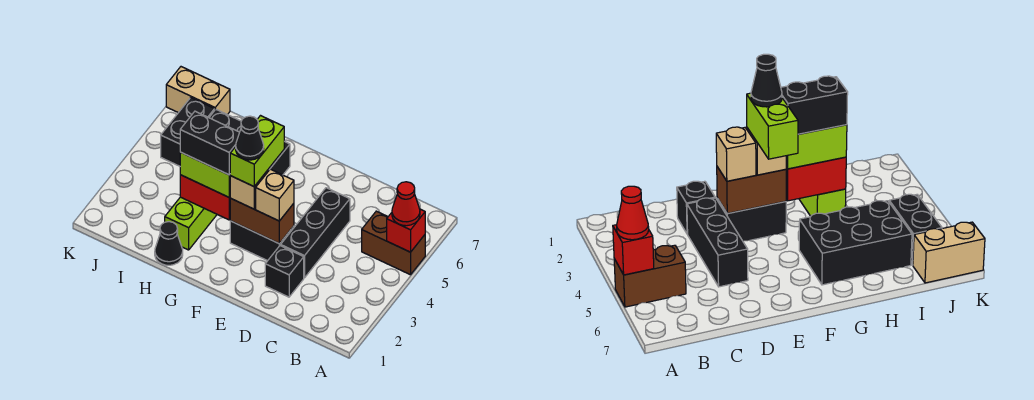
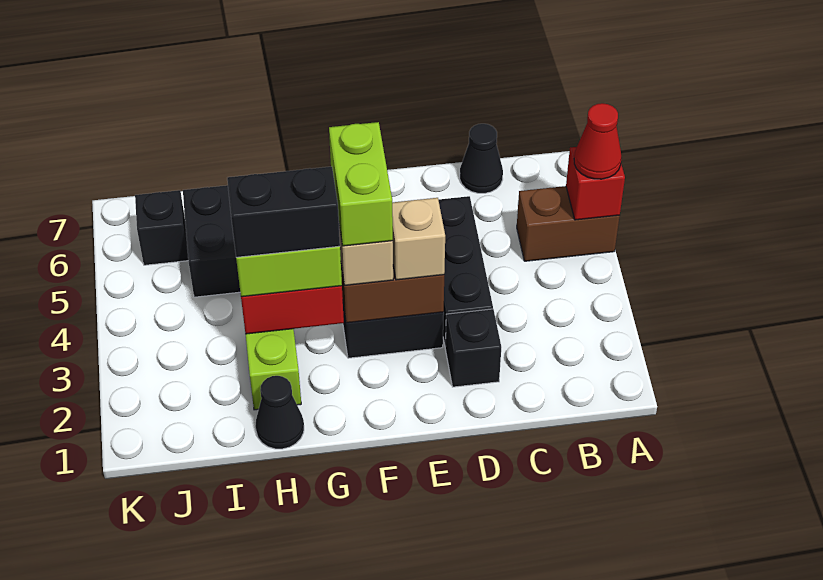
black cone F3 level 5 -> black cone C7 level 1
black brick J5:J6 level 1 -> black brick J6 level 1
tan brick J7:K7 level 1 -> none

